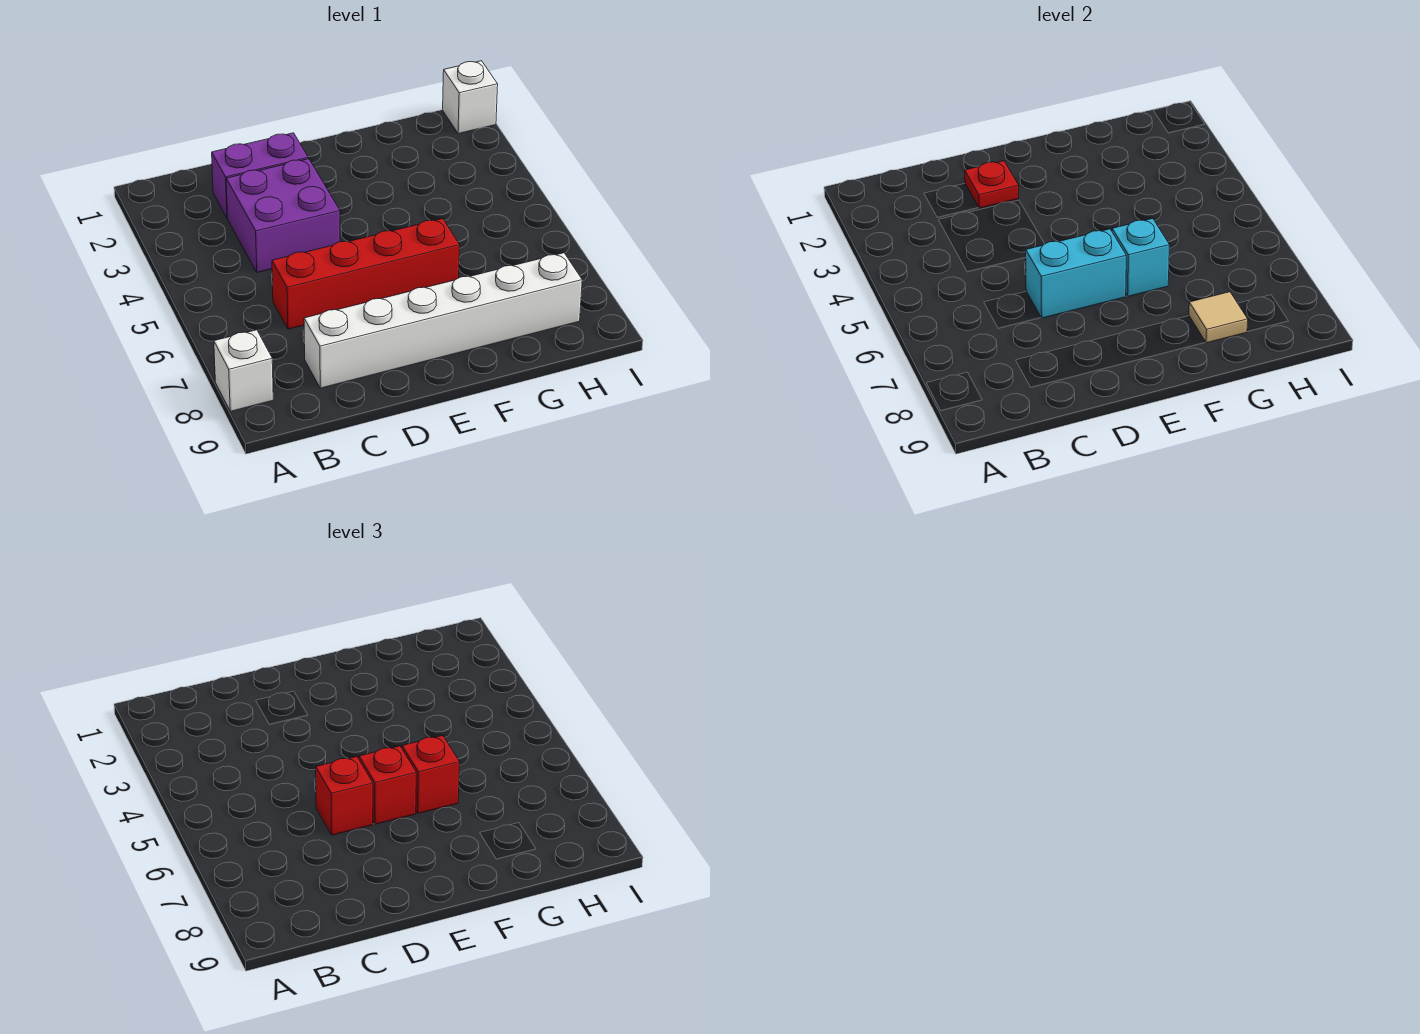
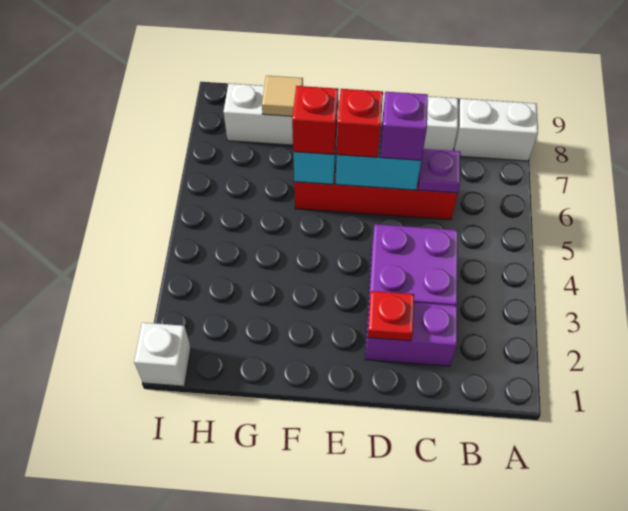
white brick A8 level 1 -> white brick A8:B8 level 1
none -> purple plate C6 level 2
red brick D6 level 3 -> purple brick D6 level 3

